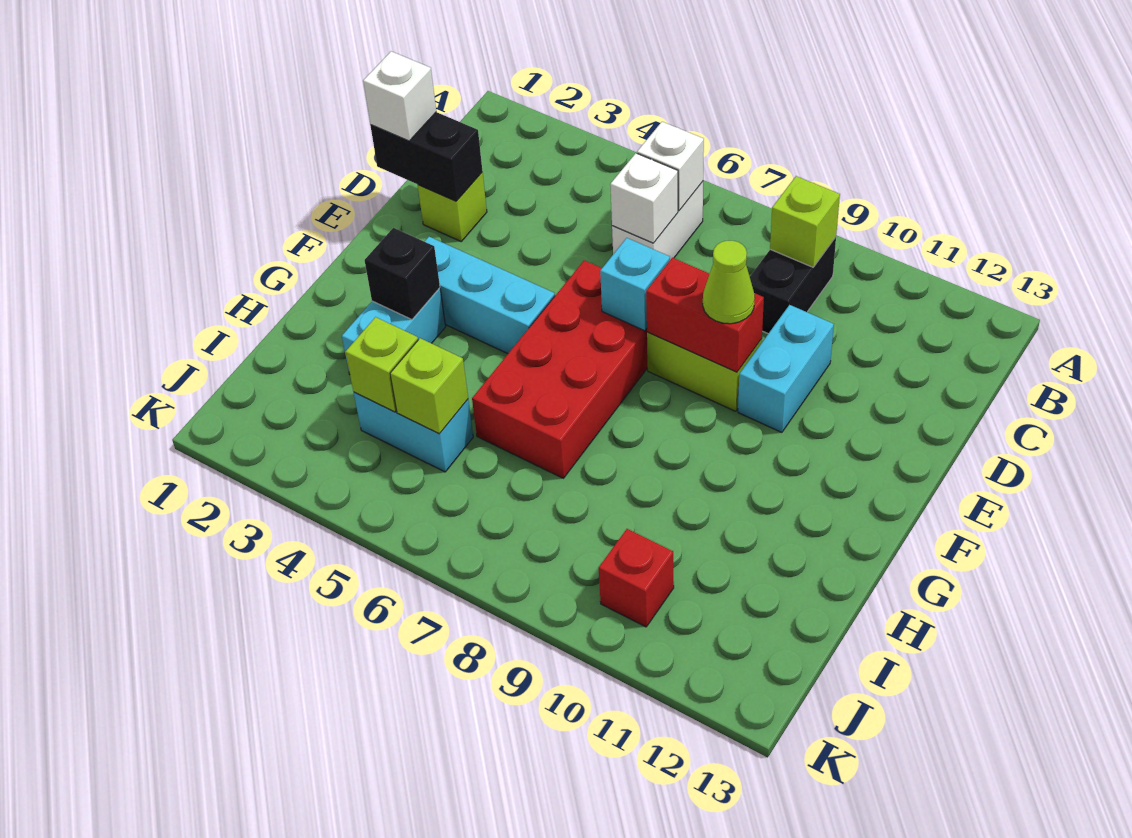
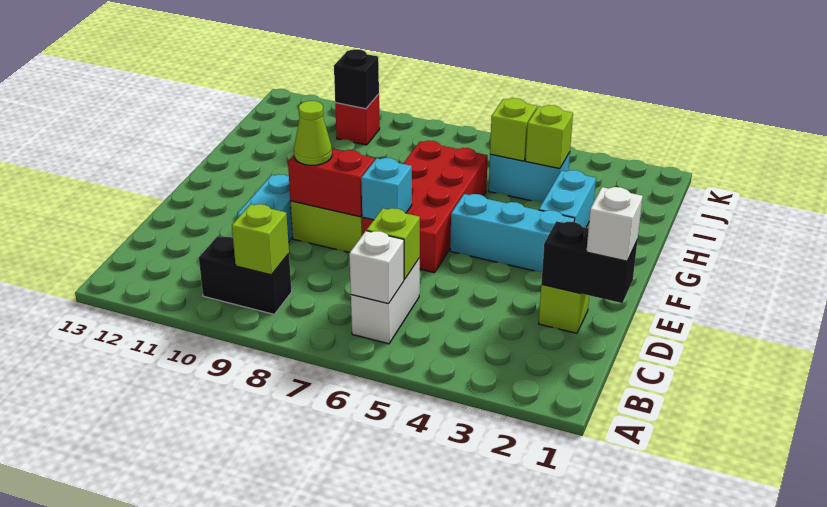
black brick B9:C9 level 1 -> black brick B9:B10 level 1
white brick C6 level 2 -> lime brick C6 level 2
black brick G3 level 2 -> black brick J10 level 2

